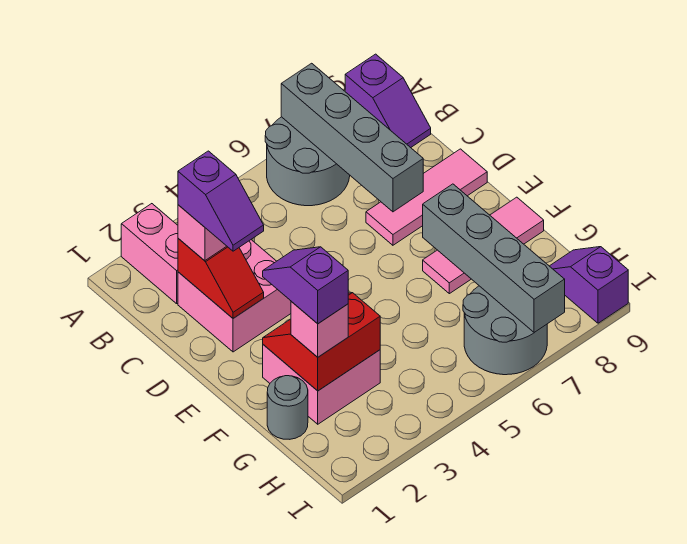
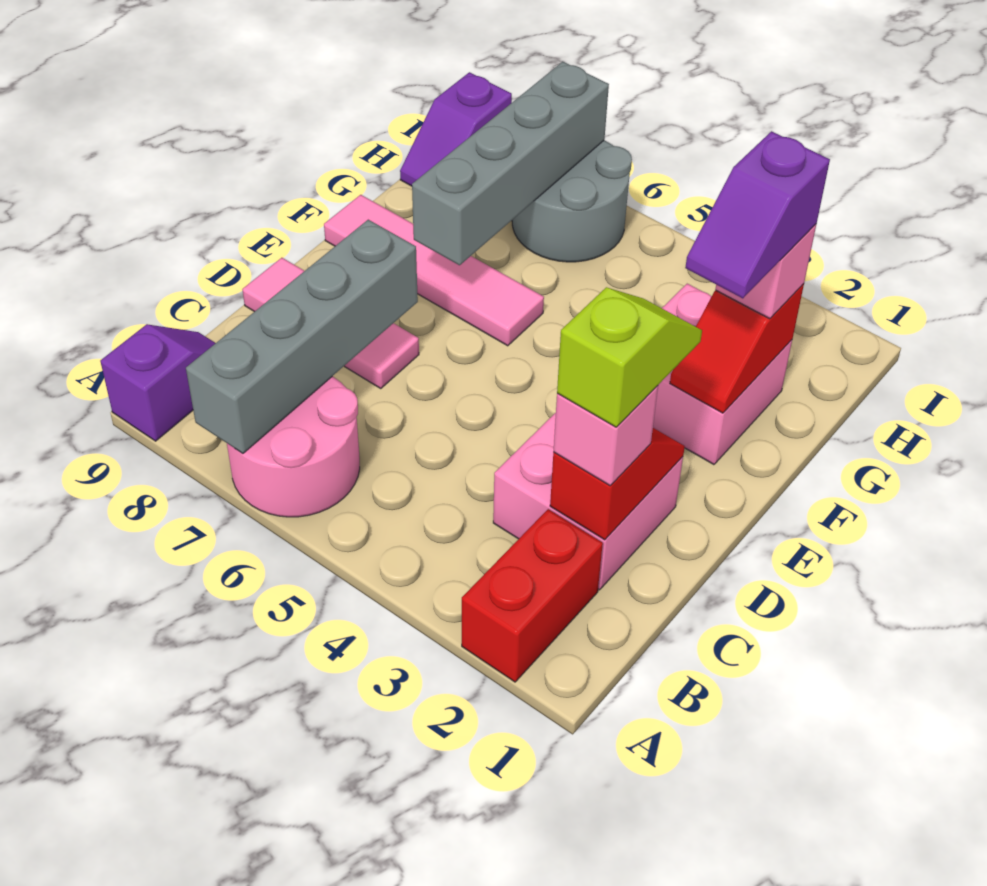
pink brick A2:B2 level 1 -> red brick A2:B2 level 1
grey round brick A6:B7 level 1 -> pink round brick A6:B7 level 1
purple slope C2:D2 level 4 top C -> lime slope C2:D2 level 4 top C
red slope F2:G3 level 2 top G -> red slope F2:G2 level 2 top G
pink tile F7:F9 level 1 -> pink tile F6:F9 level 1
grey round brick G1 level 1 -> none

